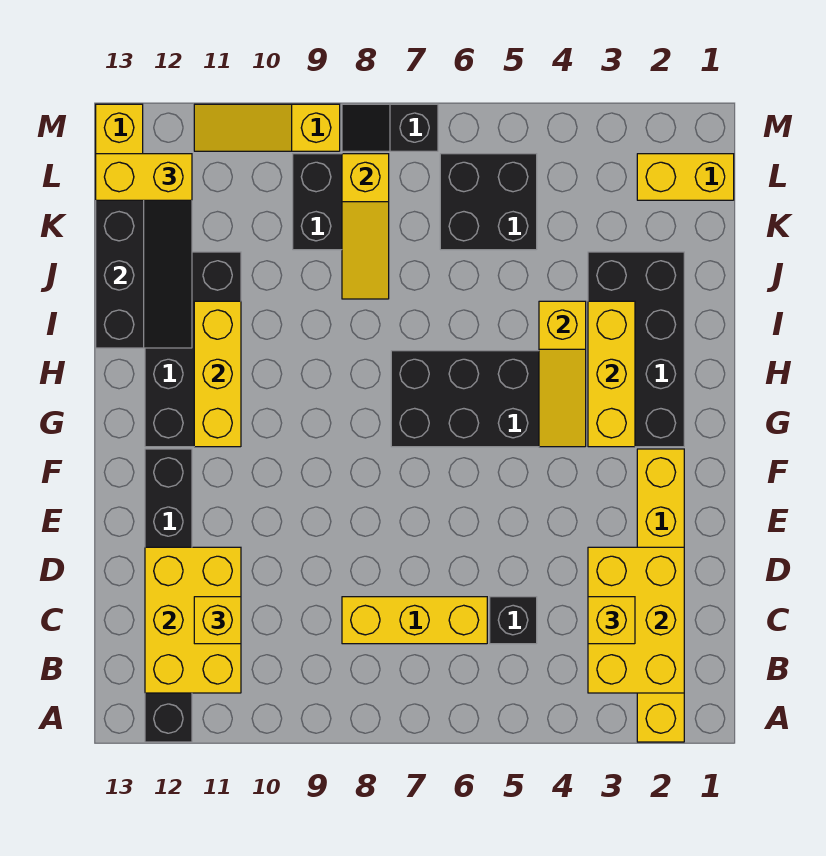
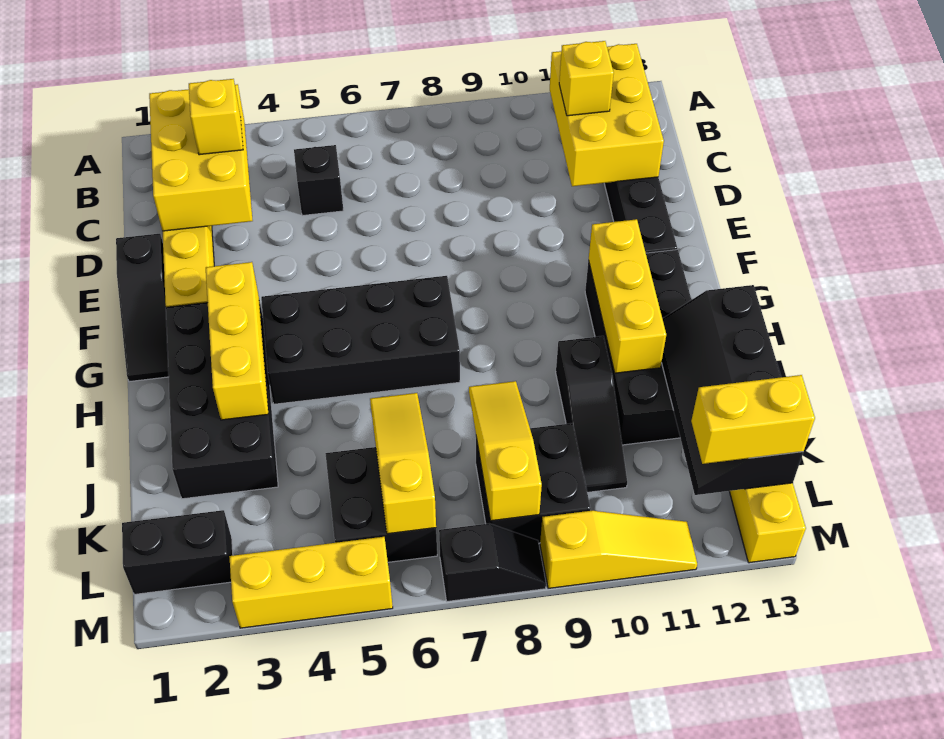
yellow brick C6:C8 level 1 -> yellow brick M3:M5 level 1
none -> black slope E1:G1 level 1 top E
yellow slope G4:I4 level 2 top I -> yellow slope J6:L6 level 2 top L
none -> black slope I10:K10 level 1 top I
yellow brick L1:L2 level 1 -> black brick L1:L2 level 1

